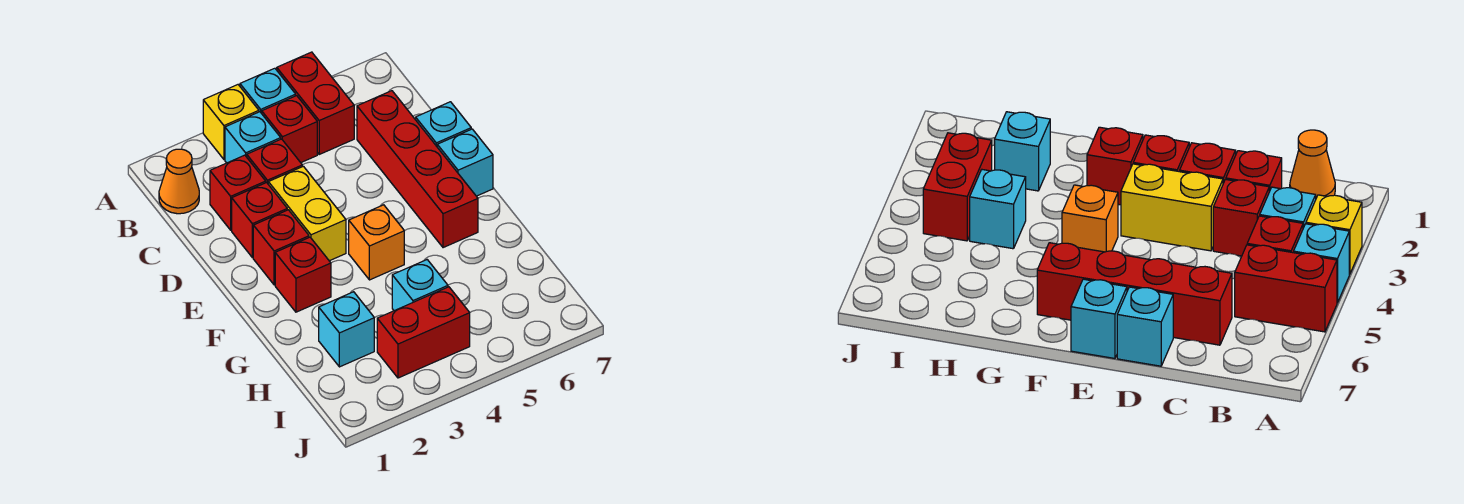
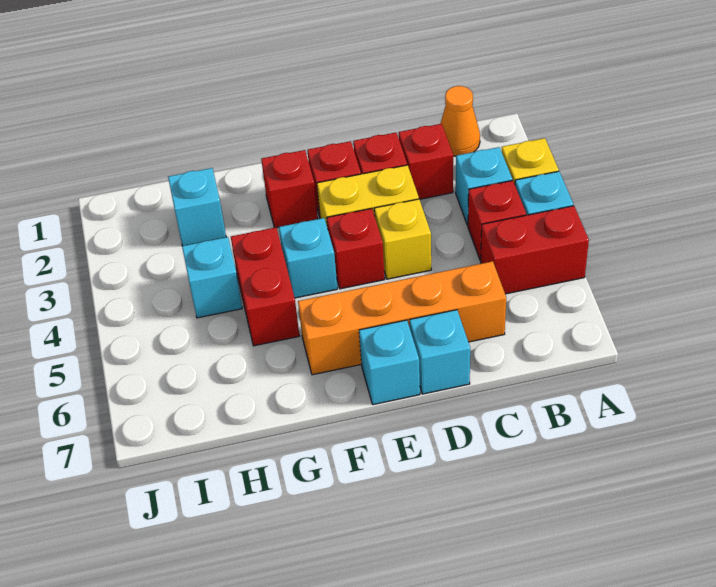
red brick C3 level 1 -> red brick E4 level 1
red brick C6:F6 level 1 -> orange brick C6:F6 level 1
none -> yellow brick D4 level 1
orange brick F4 level 1 -> cyan brick F4 level 1
red brick I3:I4 level 1 -> red brick G4:G5 level 1

